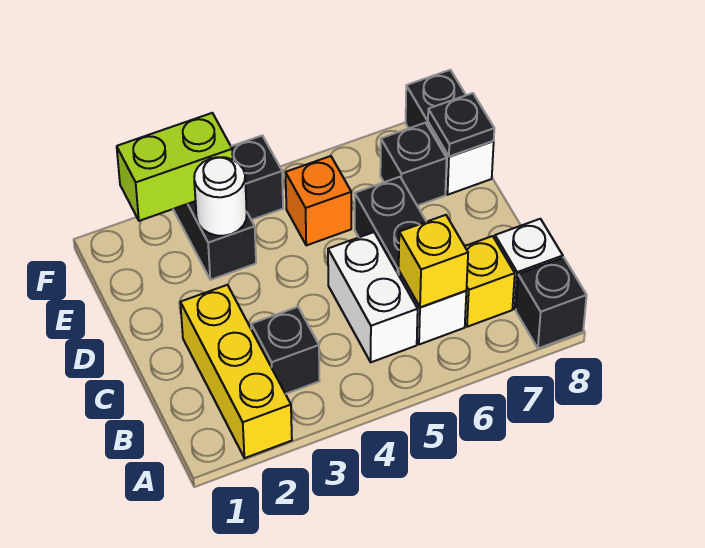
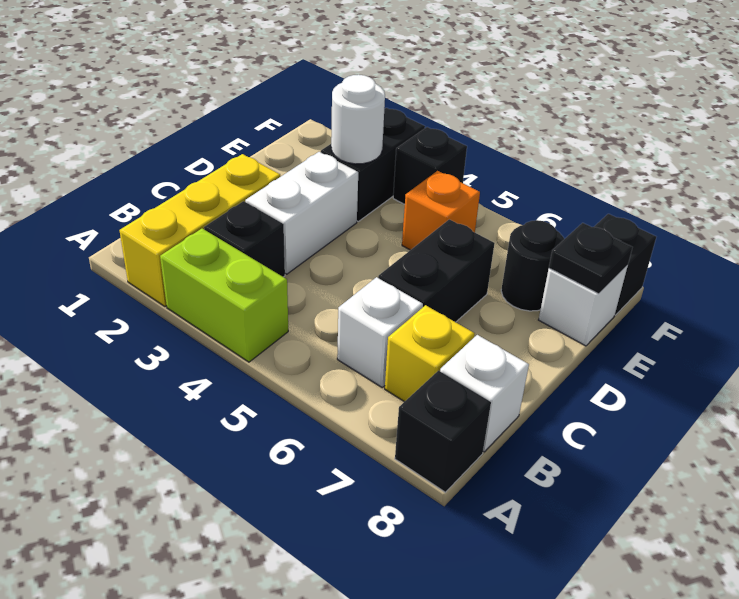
white brick B5:C5 level 1 -> white brick C3:D3 level 1
yellow brick B6 level 2 -> none
black brick E7 level 1 -> black round brick E7 level 1
lime brick F2:F3 level 2 -> lime brick A3:A4 level 1

